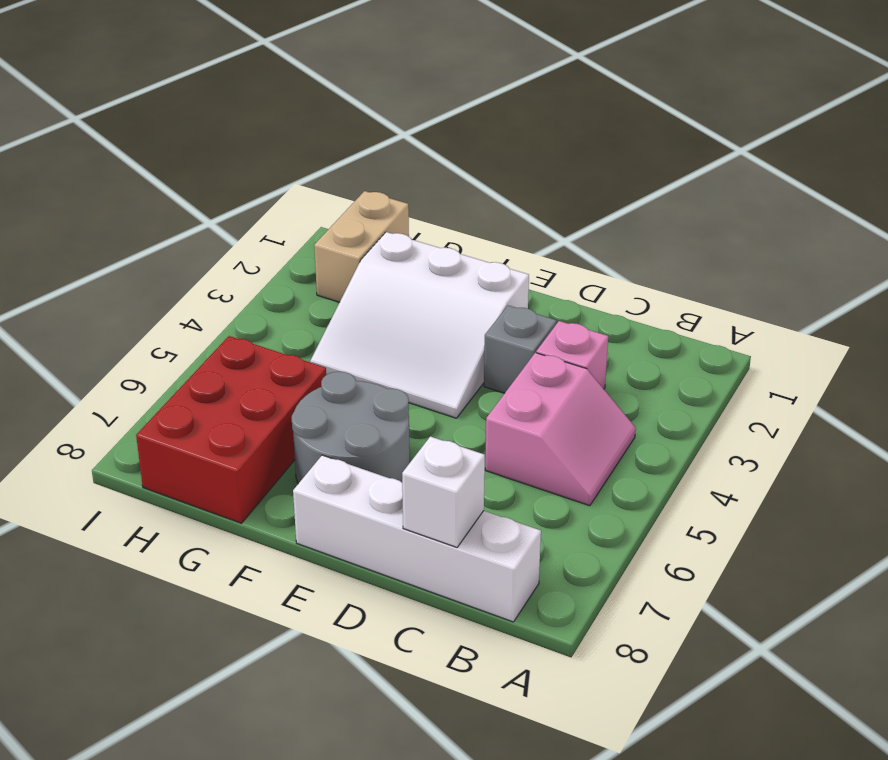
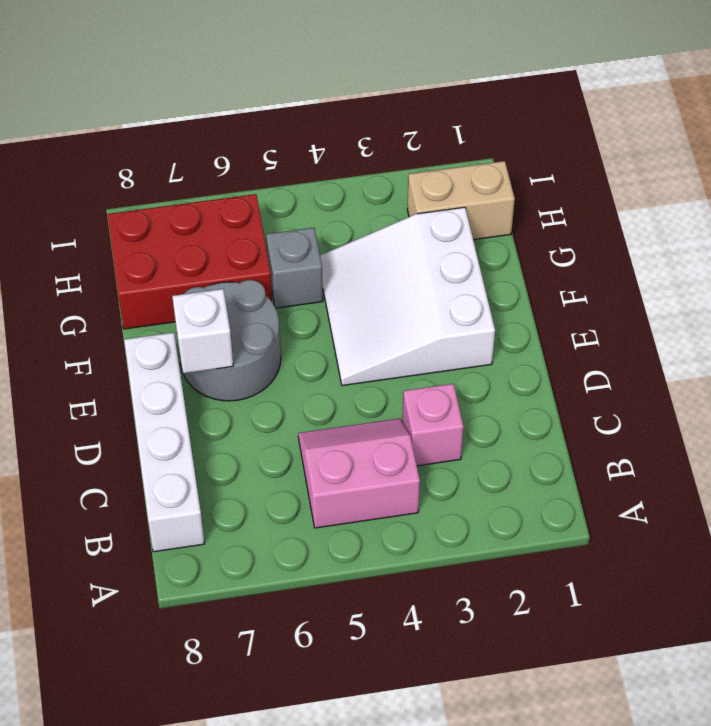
pink slope B4:C5 level 1 top C -> pink slope B4:C5 level 1 top B
white brick C8 level 2 -> white brick E7 level 2
grey brick D3 level 1 -> grey brick G5 level 1

